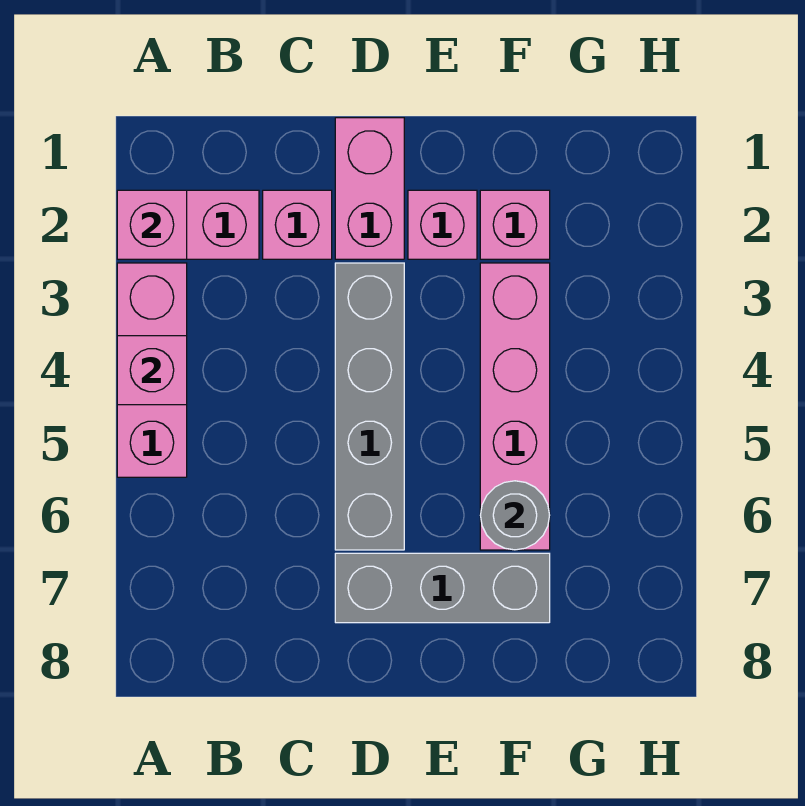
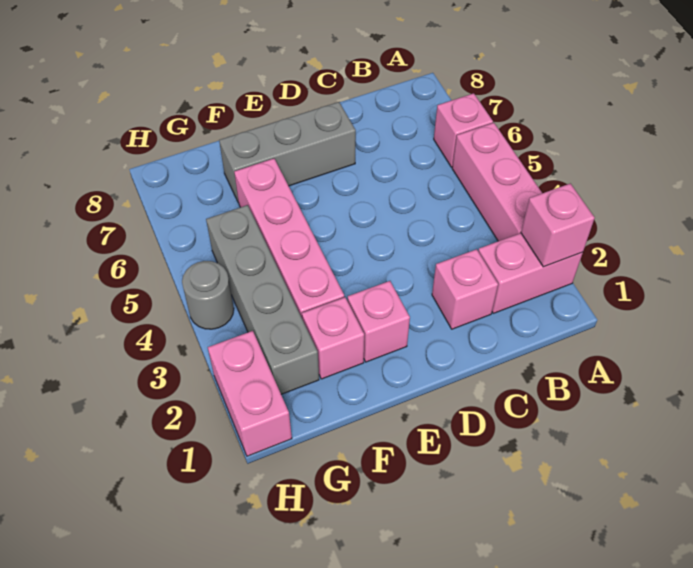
pink brick A4 level 2 -> pink brick A6 level 1
pink brick D1:D2 level 1 -> pink brick H1:H2 level 1
grey brick D3:D6 level 1 -> grey brick G2:G5 level 1
grey round brick F6 level 2 -> grey round brick H4 level 1

